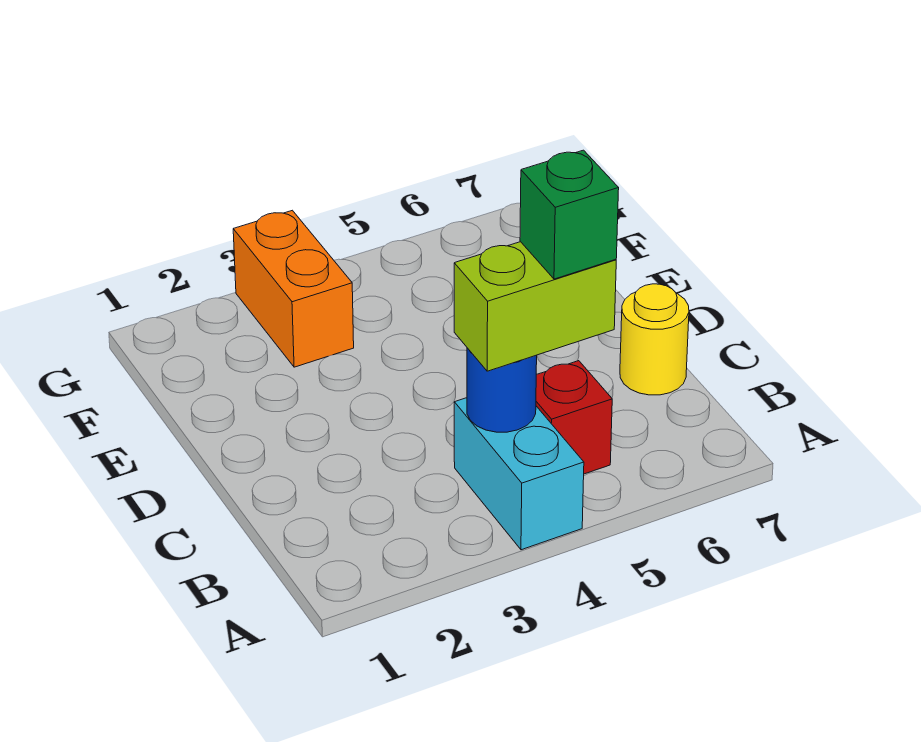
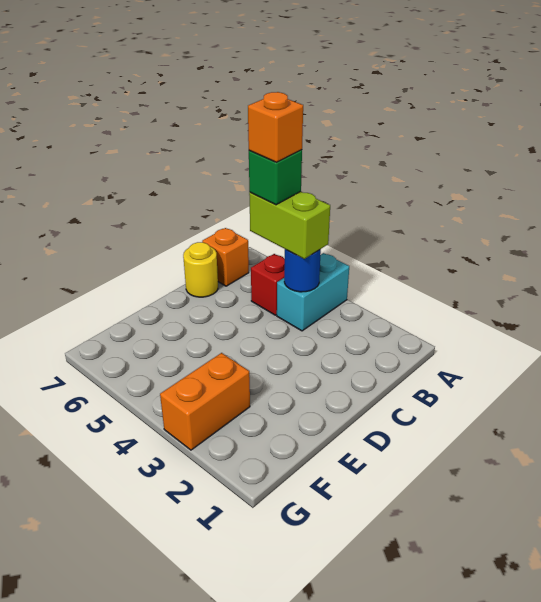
none -> orange brick B5 level 5
none -> orange brick B7 level 1

